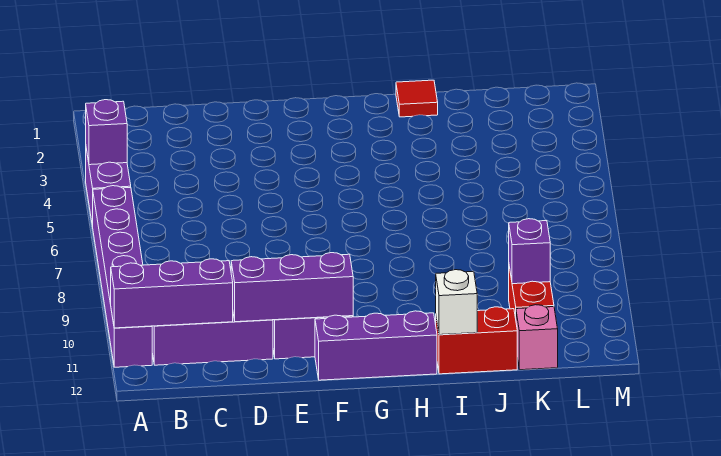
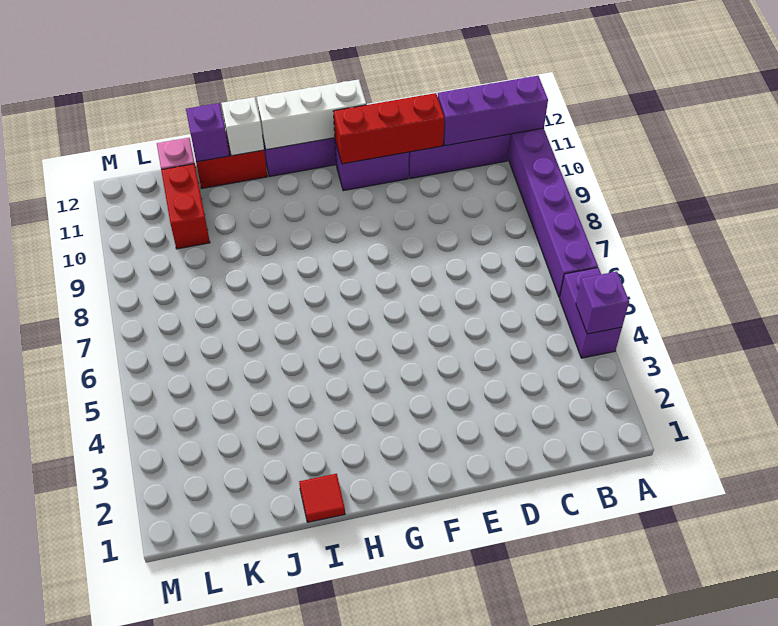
purple brick D11:F11 level 2 -> red brick D11:F11 level 2
none -> white brick F12:H12 level 2
purple brick K10 level 2 -> purple brick J12 level 2

